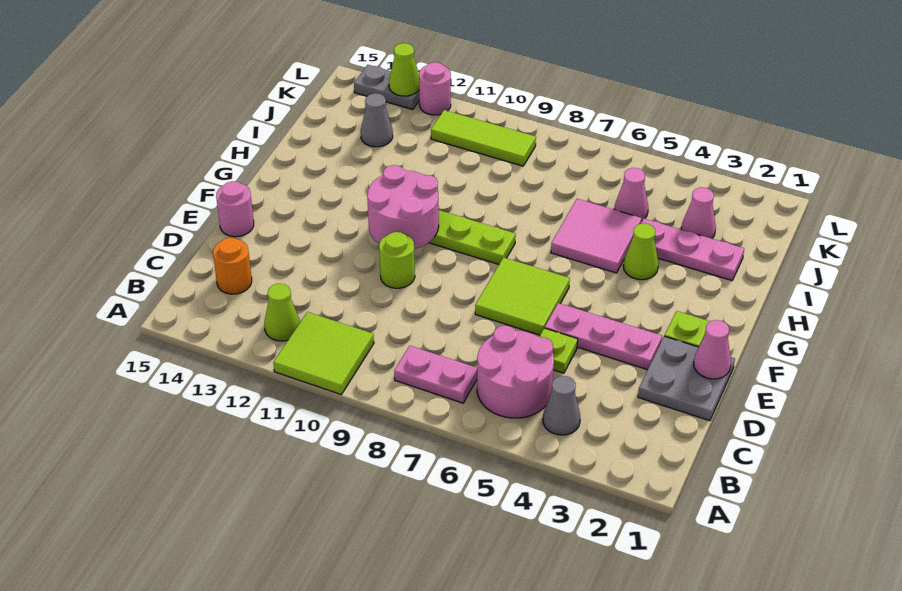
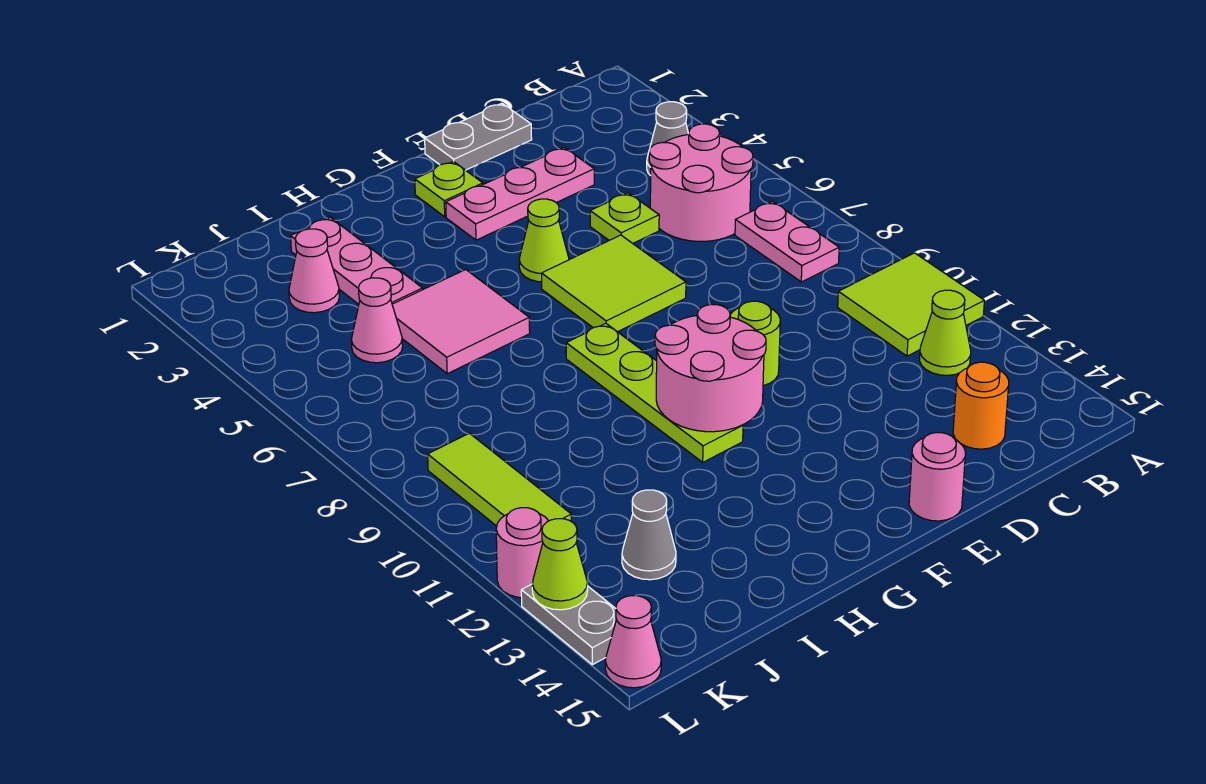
grey plate D1:E2 level 1 -> grey plate D1:E1 level 1
pink cone E1 level 2 -> pink cone L15 level 1
pink plate E3:E5 level 1 -> pink plate D3:F3 level 1
lime cone H4 level 1 -> lime cone F5 level 1

